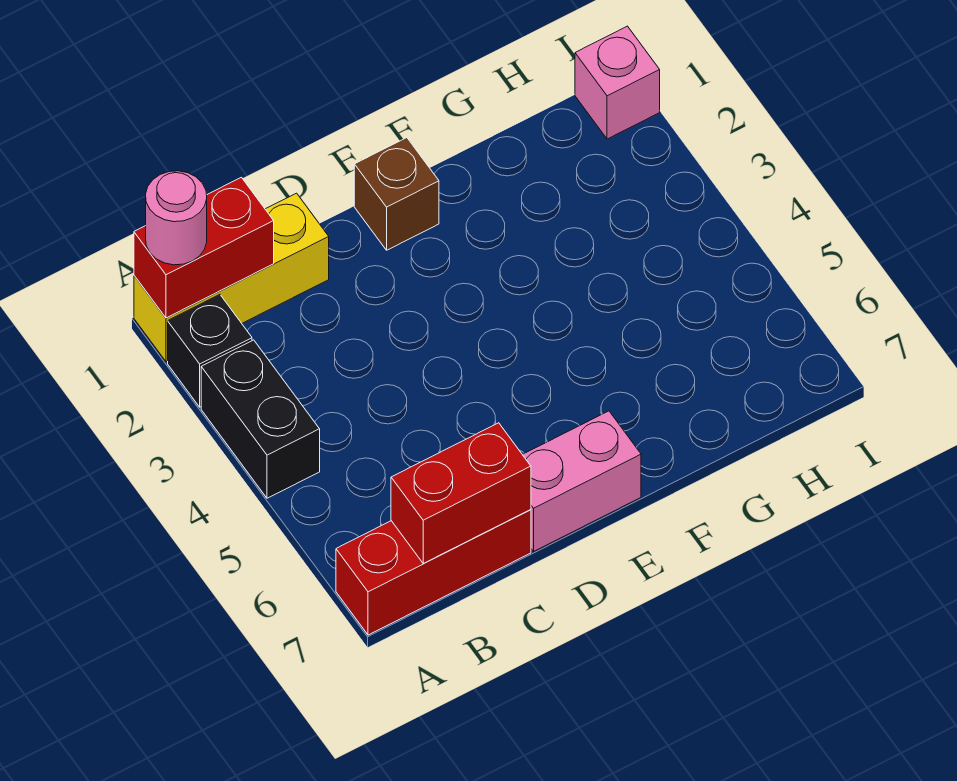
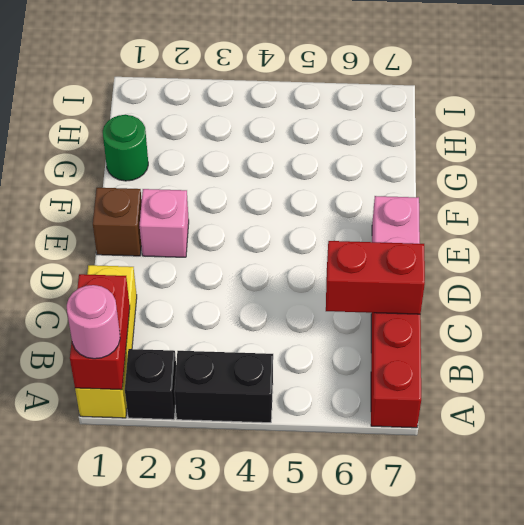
red brick B7:C7 level 2 -> red brick C6:C7 level 2
none -> green round brick G1 level 1
pink brick I1 level 1 -> pink brick E2 level 1

